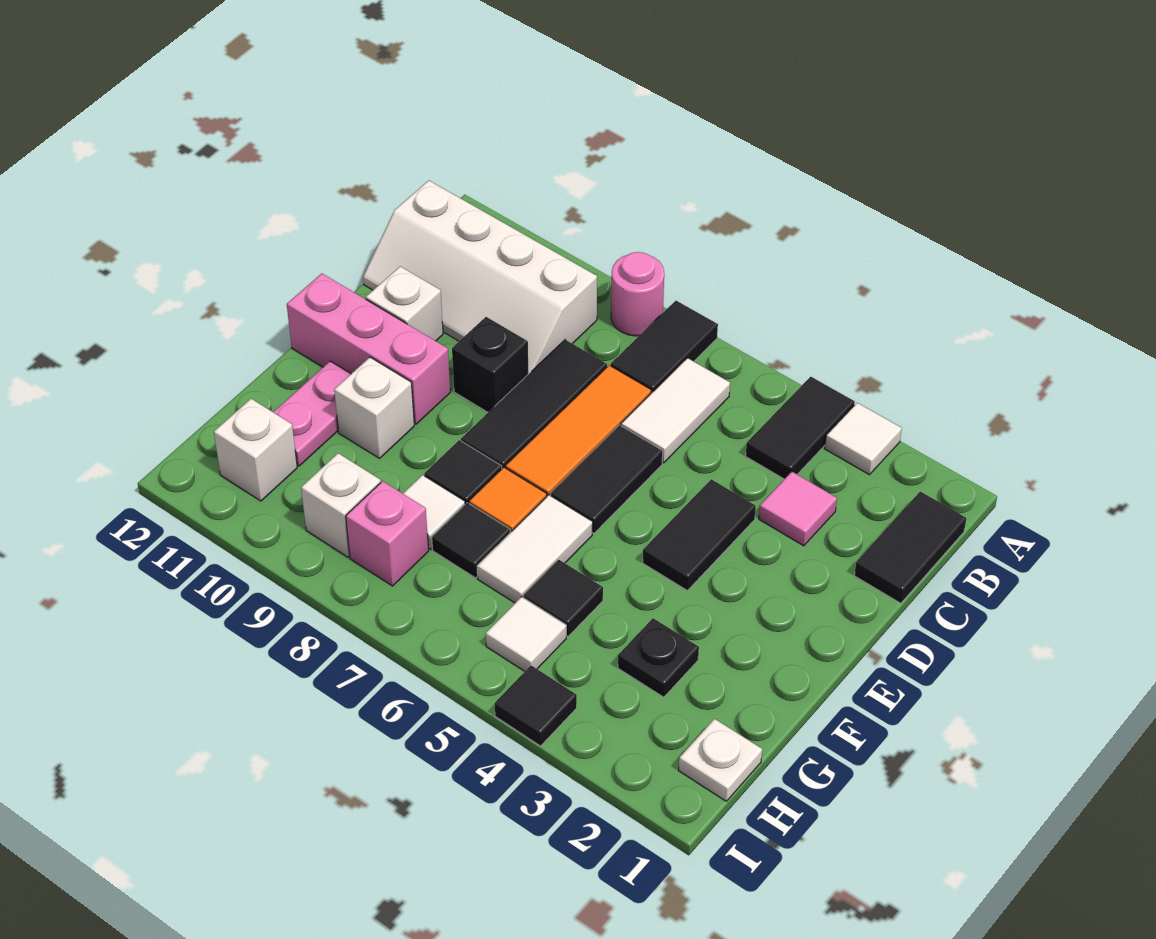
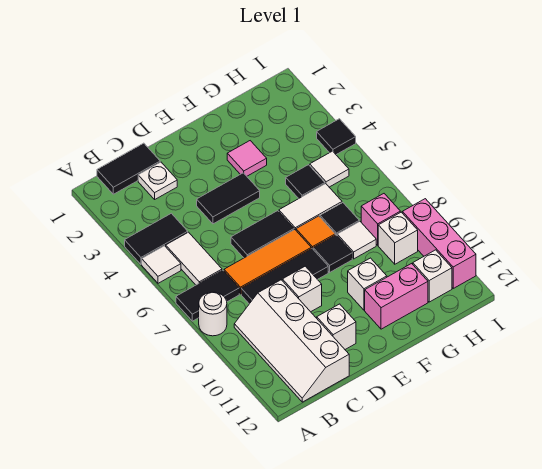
white tile A3 level 1 -> white tile A5 level 1
pink round brick A8 level 1 -> white round brick A8 level 1
white tile B6:C6 level 1 -> white tile B5:B6 level 1
white slope B9:C12 level 1 top B -> white slope B9:C12 level 1 top C
pink tile C3 level 1 -> pink tile F3 level 1
black brick D9 level 1 -> white brick D9 level 1
pink brick E10:E12 level 1 -> pink brick I9:I11 level 1
pink plate F11:G11 level 1 -> pink brick F11:G11 level 1
black plate G3 level 1 -> none
white plate H1 level 1 -> white plate C2 level 1

